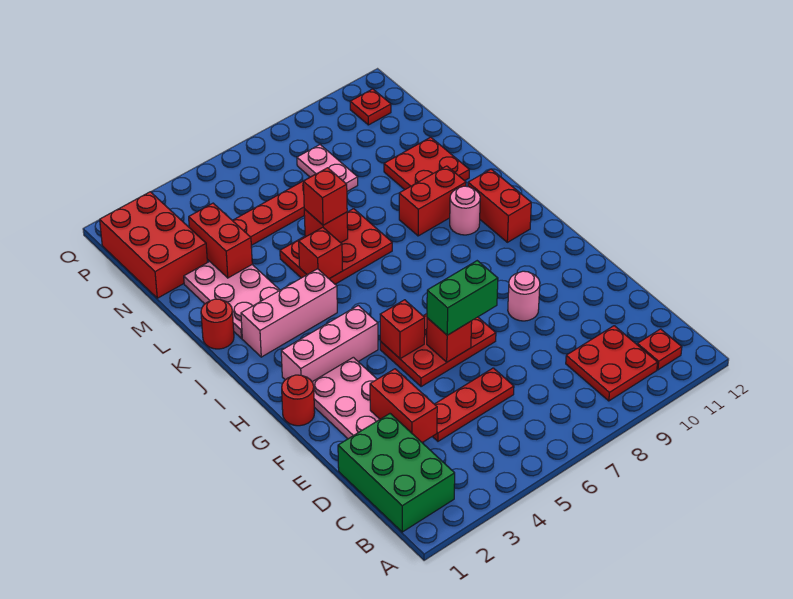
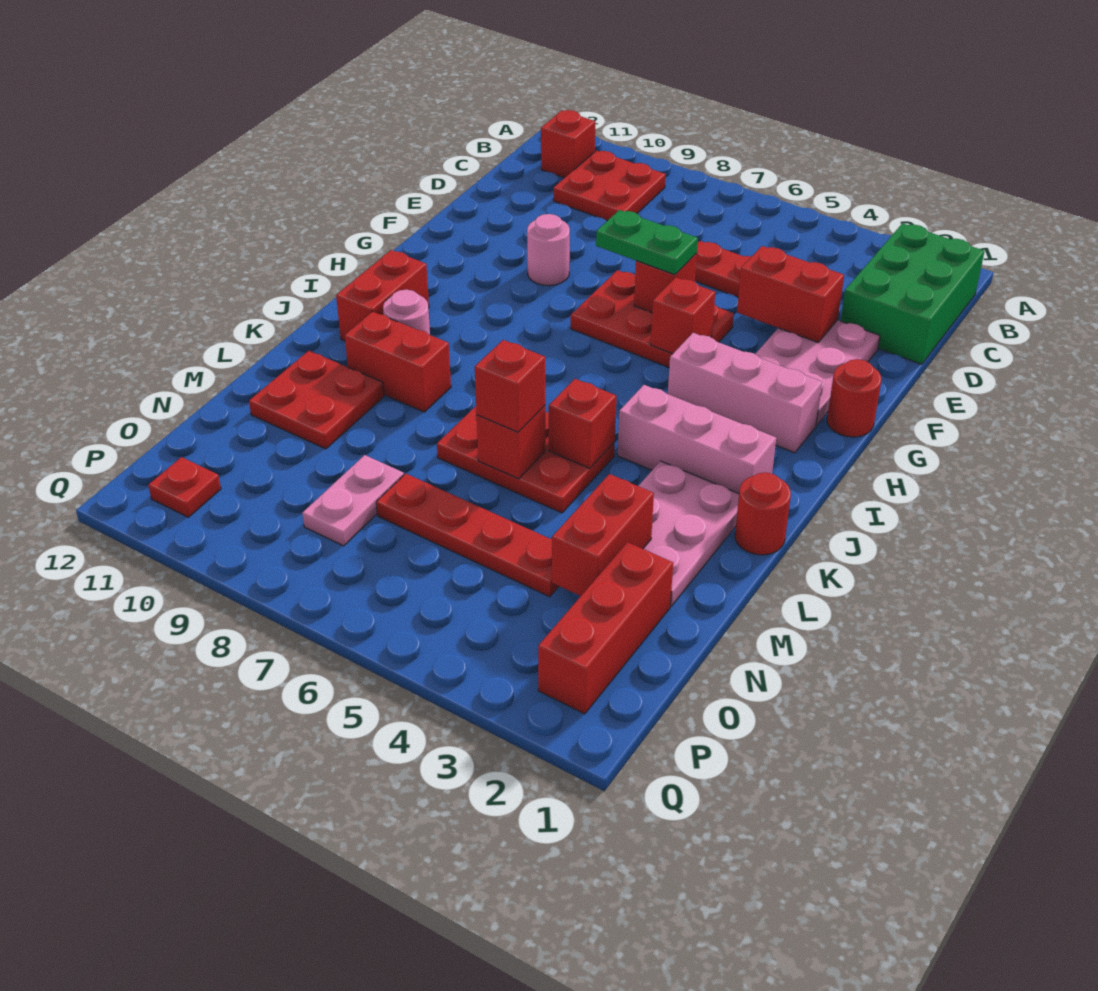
red plate B11 level 1 -> red brick B11 level 1
red brick D3:E3 level 2 -> red brick E3:E4 level 2
green brick F6:F7 level 3 -> green plate F6:F7 level 3
red brick N1:P2 level 1 -> red brick N2:P2 level 1

